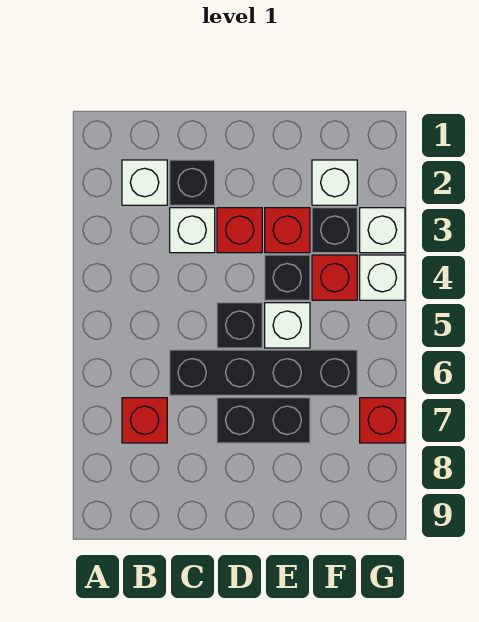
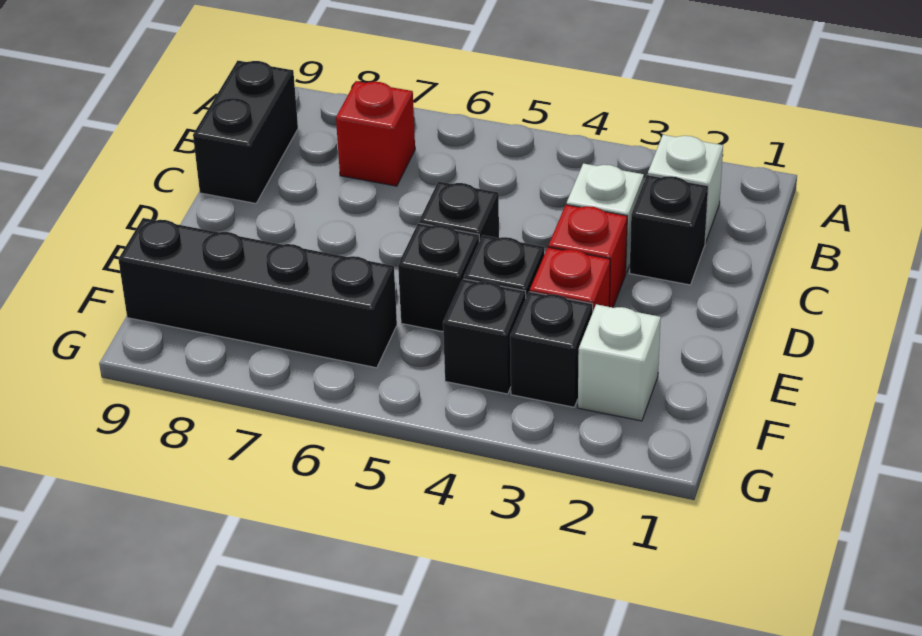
black brick C6:F6 level 1 -> black brick F6:F9 level 1
black brick D7:E7 level 1 -> black brick B9:C9 level 1
white brick E5 level 1 -> black brick E5 level 1
red brick F4 level 1 -> black brick F4 level 1
white brick G3 level 1 -> none
white brick G4 level 1 -> none
red brick G7 level 1 -> none

